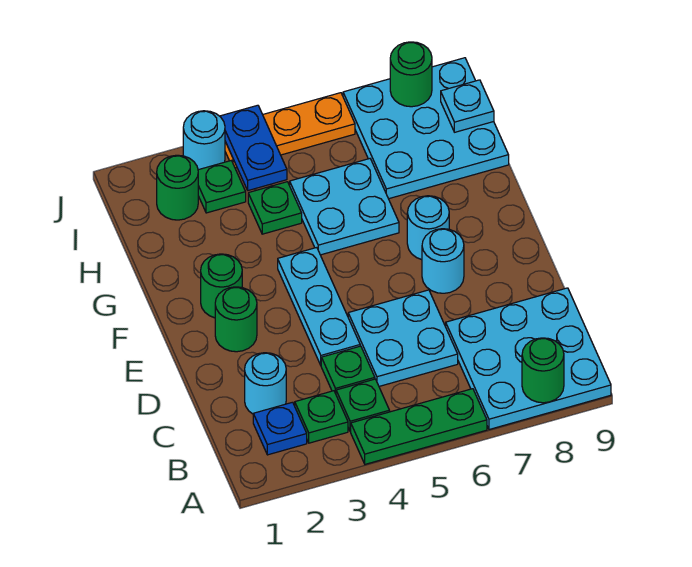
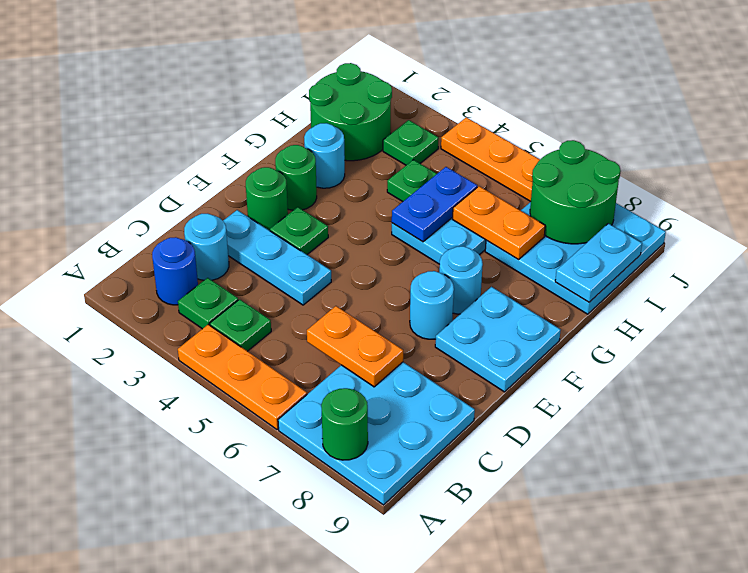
green plate A4:A6 level 1 -> orange plate A4:A6 level 1
blue plate B2 level 1 -> blue round brick B2 level 1
green plate C4 level 1 -> green plate E3 level 1
cyan plate C5:D6 level 1 -> cyan plate E8:F9 level 1
none -> orange plate C6:C7 level 2
cyan plate D4:F4 level 1 -> cyan plate D2:D4 level 1
none -> orange plate H6:H7 level 2
green round brick I2 level 1 -> green round brick H1:I2 level 1
blue plate I4:J4 level 2 -> blue plate G5:H5 level 2
cyan plate I9 level 2 -> cyan plate H9:I9 level 2
cyan round brick J3 level 1 -> cyan round brick G2 level 1
green round brick J8 level 2 -> green round brick I7:J8 level 2

